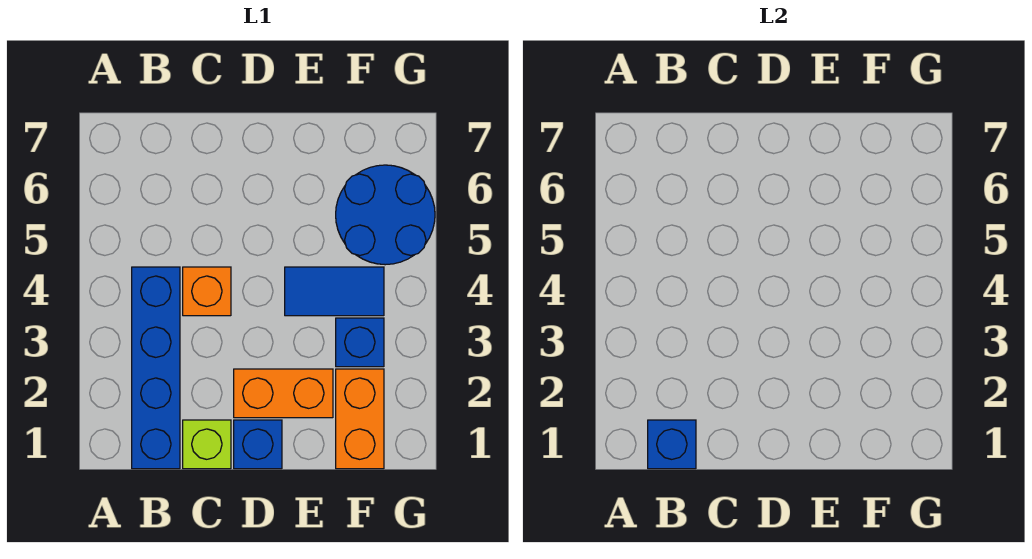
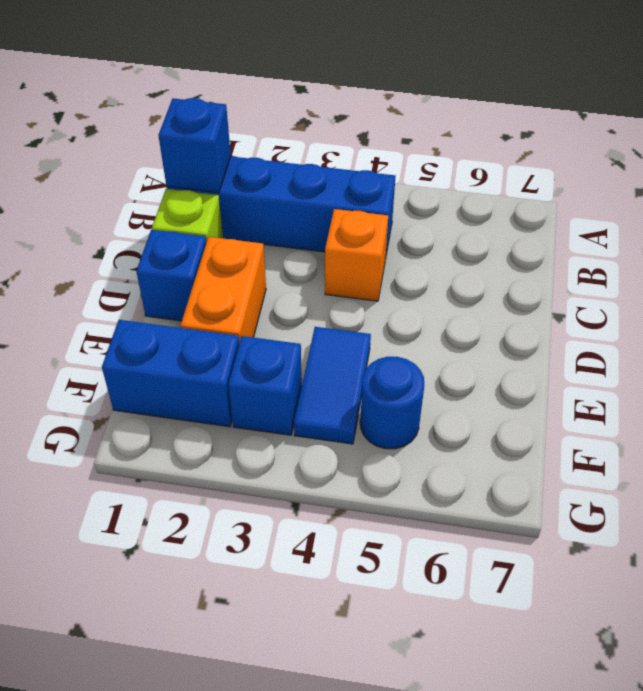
orange brick F1:F2 level 1 -> blue brick F1:F2 level 1
blue round brick F5:G6 level 1 -> blue round brick F5 level 1

